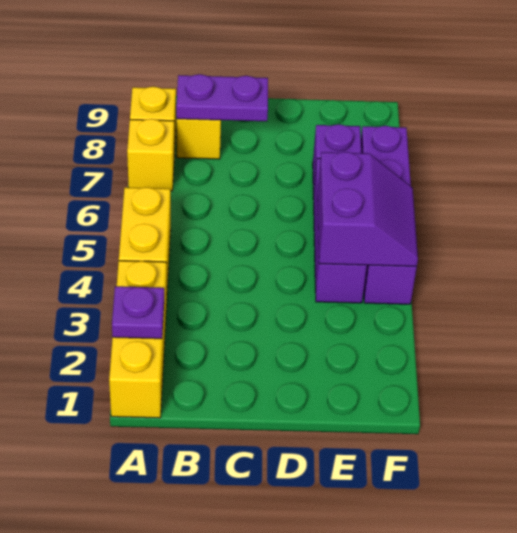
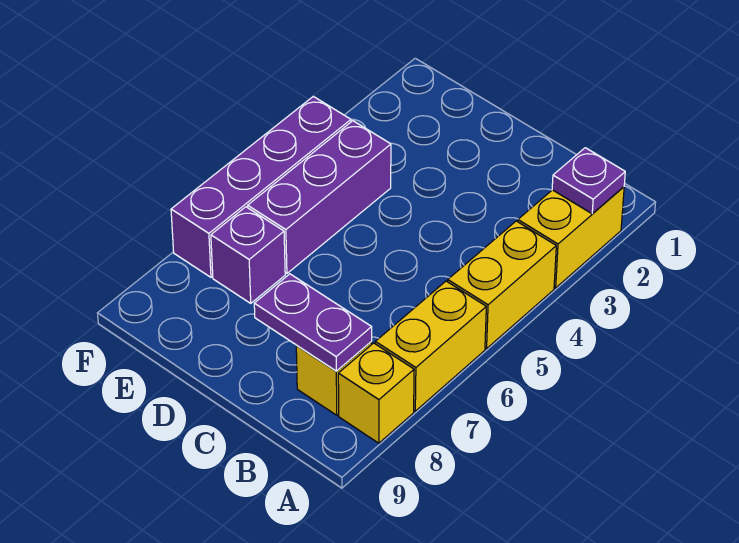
yellow brick A1:A3 level 1 -> yellow brick A2:A3 level 1
yellow brick A7 level 1 -> yellow brick A6:A7 level 1
purple slope E4:F5 level 2 top E -> none

